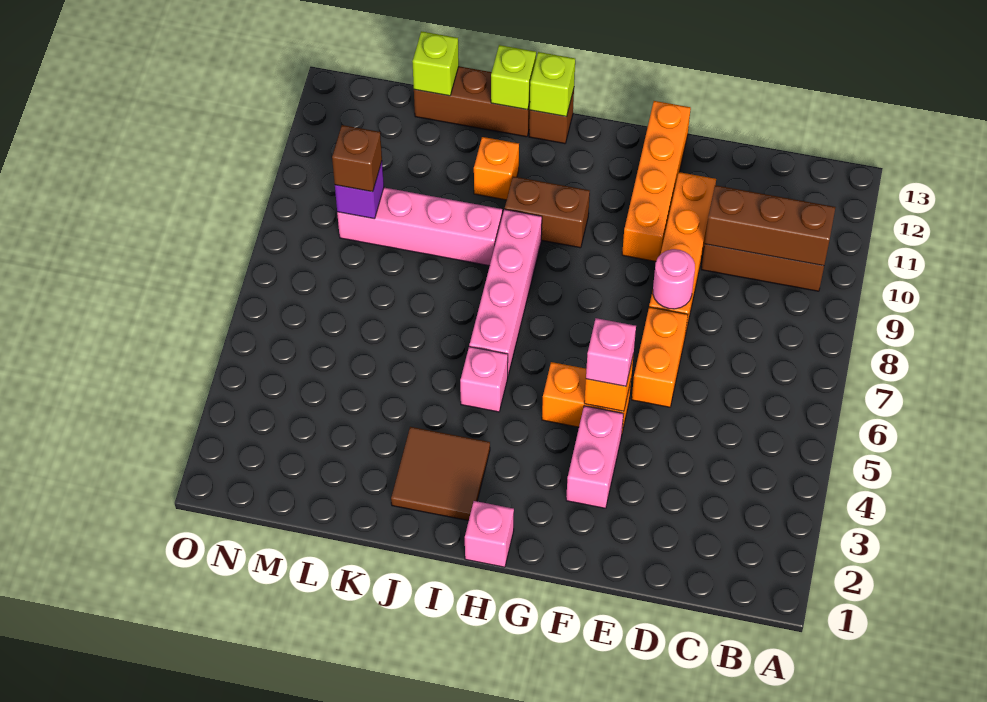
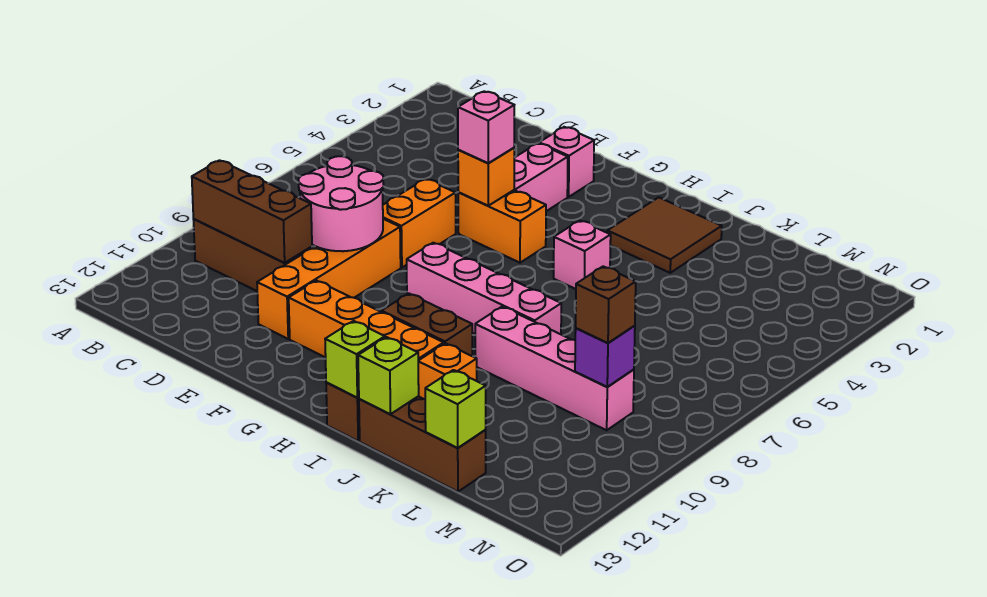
pink round brick E8 level 2 -> pink round brick D8:E9 level 2
orange brick F10:F13 level 1 -> orange brick F11:I11 level 1
pink brick H1 level 1 -> pink brick F2 level 1
pink brick I6:I9 level 1 -> pink brick G8:J8 level 1

